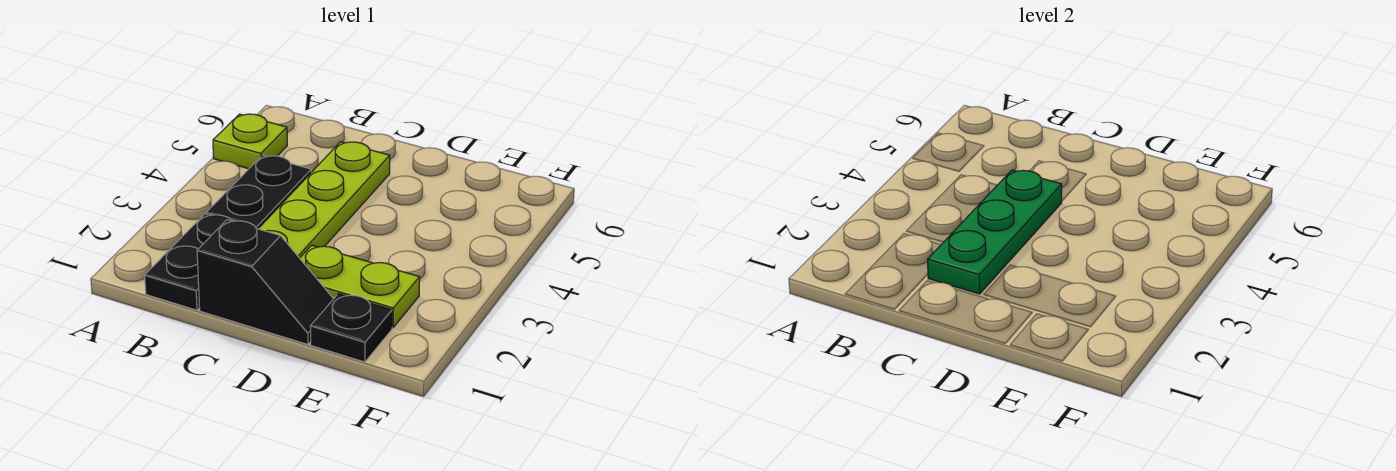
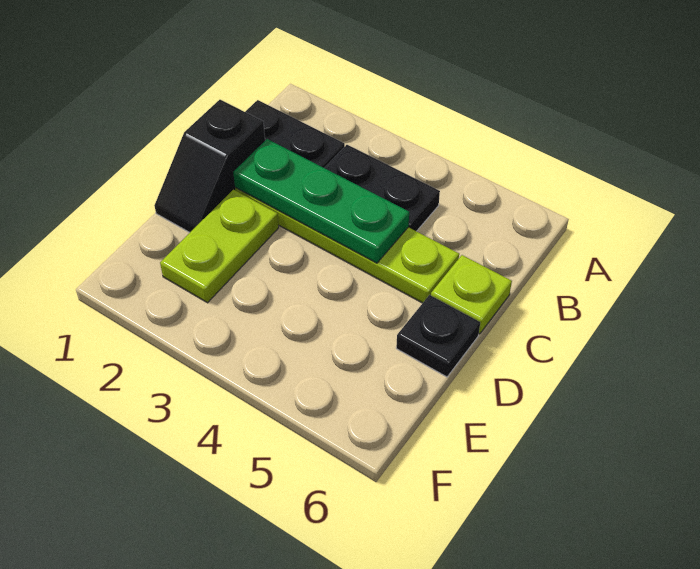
lime plate A5 level 1 -> lime plate C6 level 1
black plate E1 level 1 -> black plate D6 level 1

